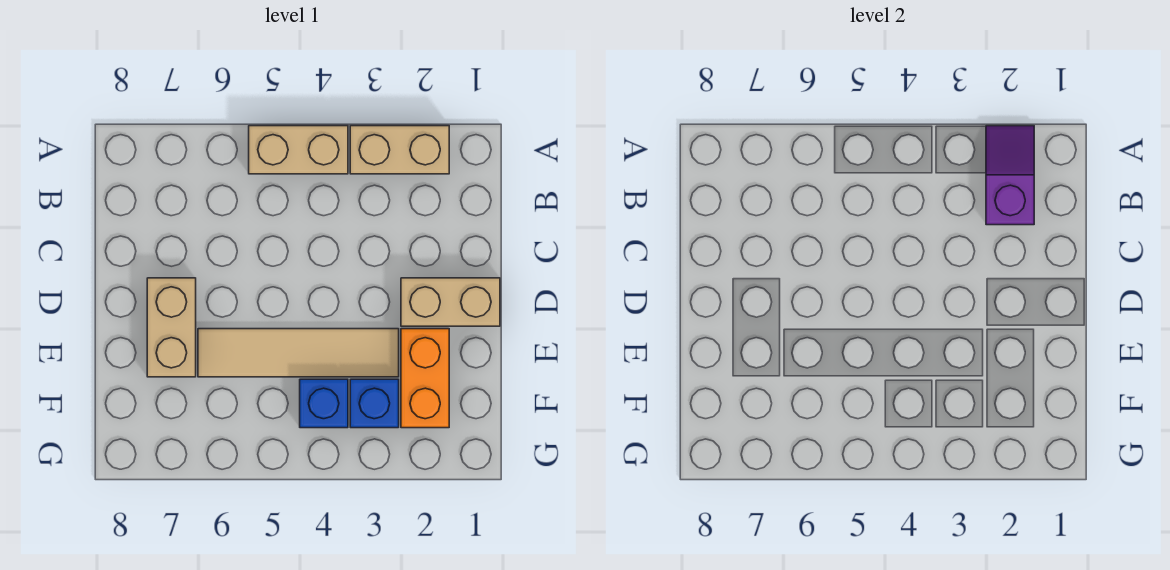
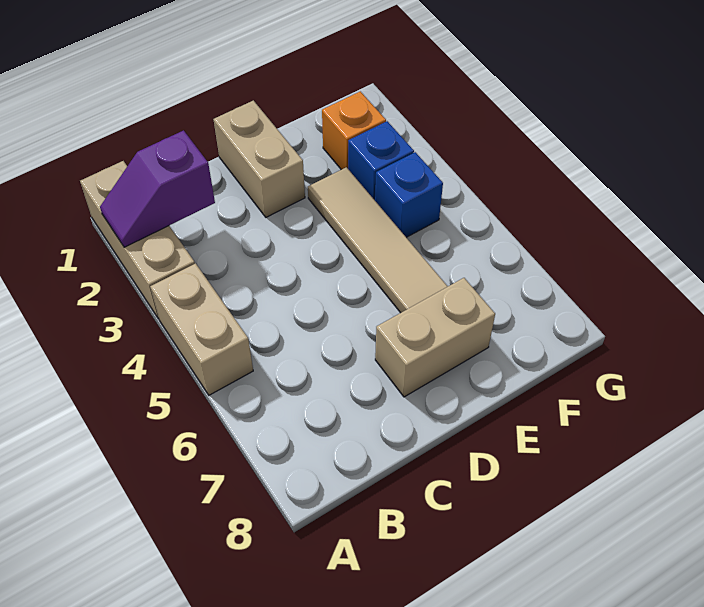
tan brick A2:A3 level 1 -> tan brick A1:A3 level 1
orange brick E2:F2 level 1 -> orange brick F2 level 1

